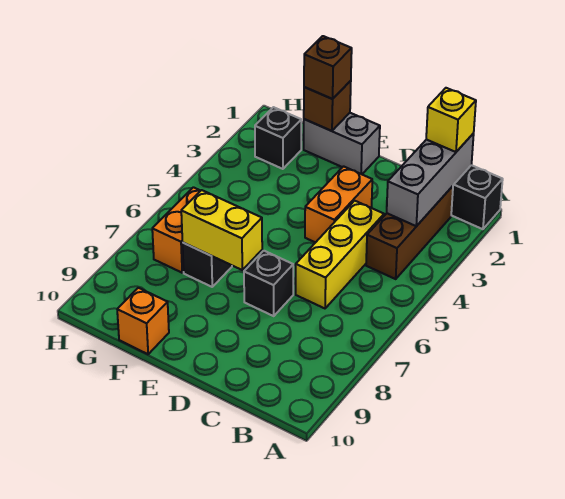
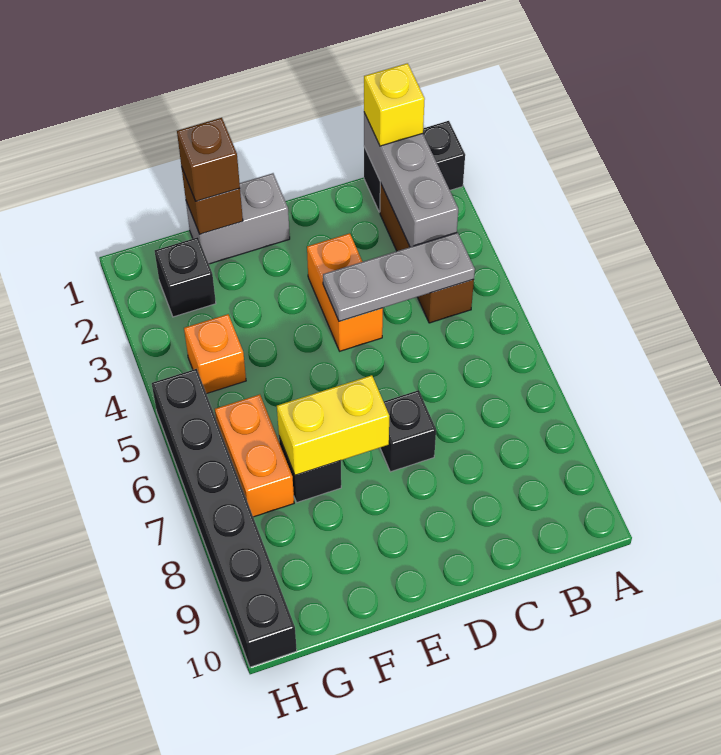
none -> grey plate B4:D4 level 2
yellow brick C4:C6 level 1 -> none
orange brick F10 level 1 -> orange brick G4 level 1
none -> black brick H5:H10 level 1

